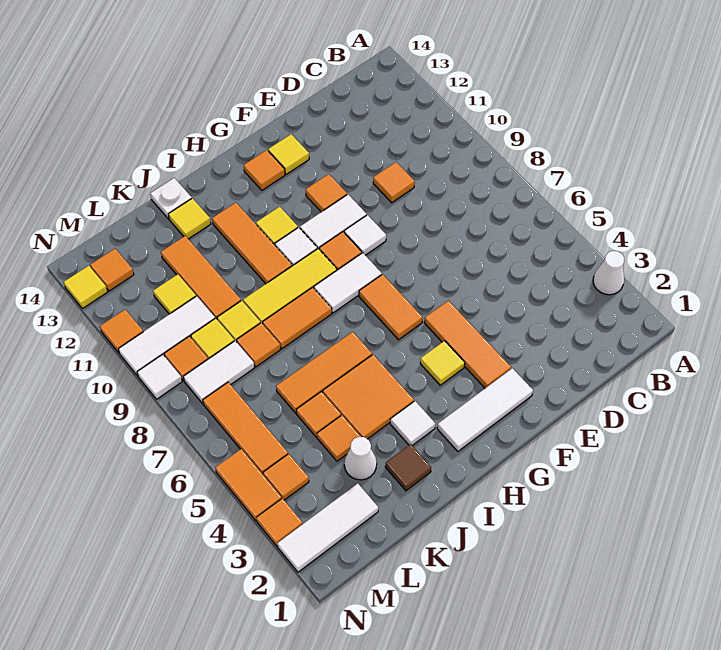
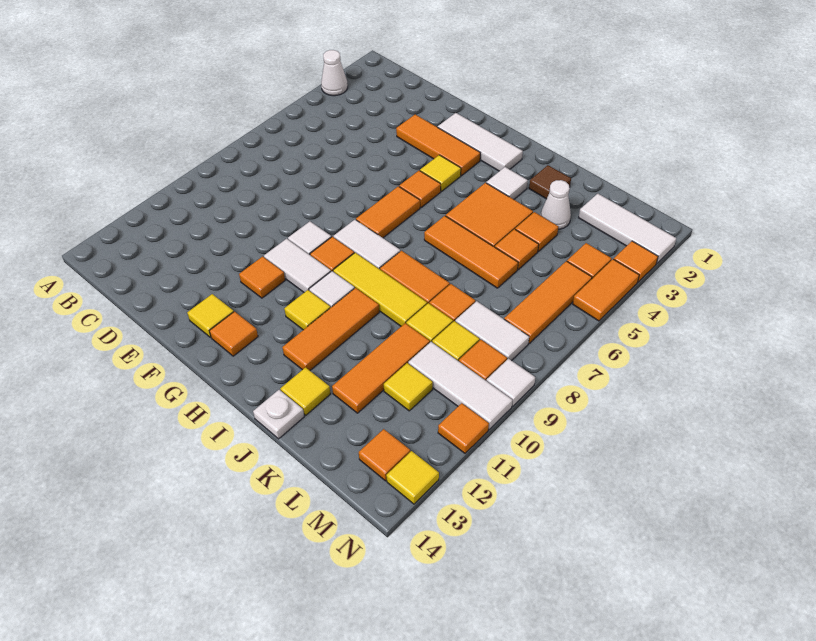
orange tile D10 level 1 -> orange tile G5 level 1
orange tile F3:F5 level 1 -> orange tile E3:G3 level 1

